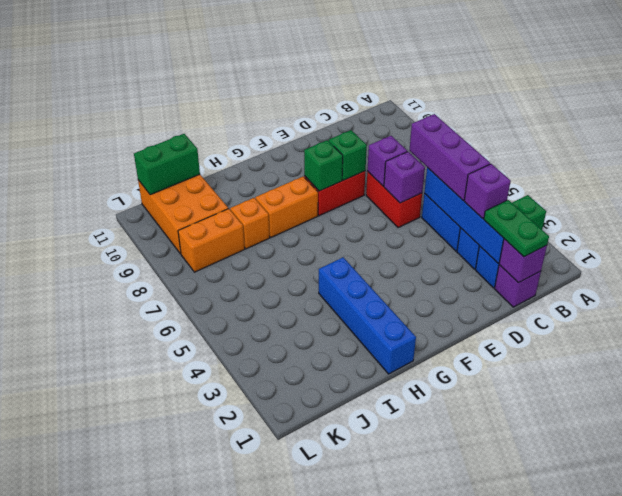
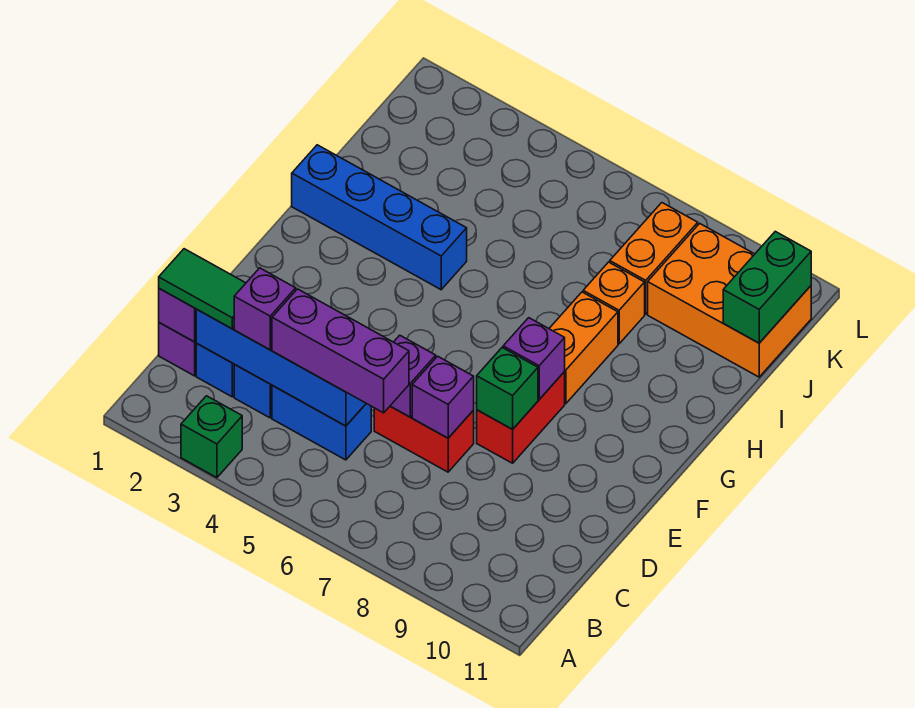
green plate C1:C2 level 3 -> green tile C1:C2 level 3
green brick F8 level 2 -> purple brick F8 level 2

